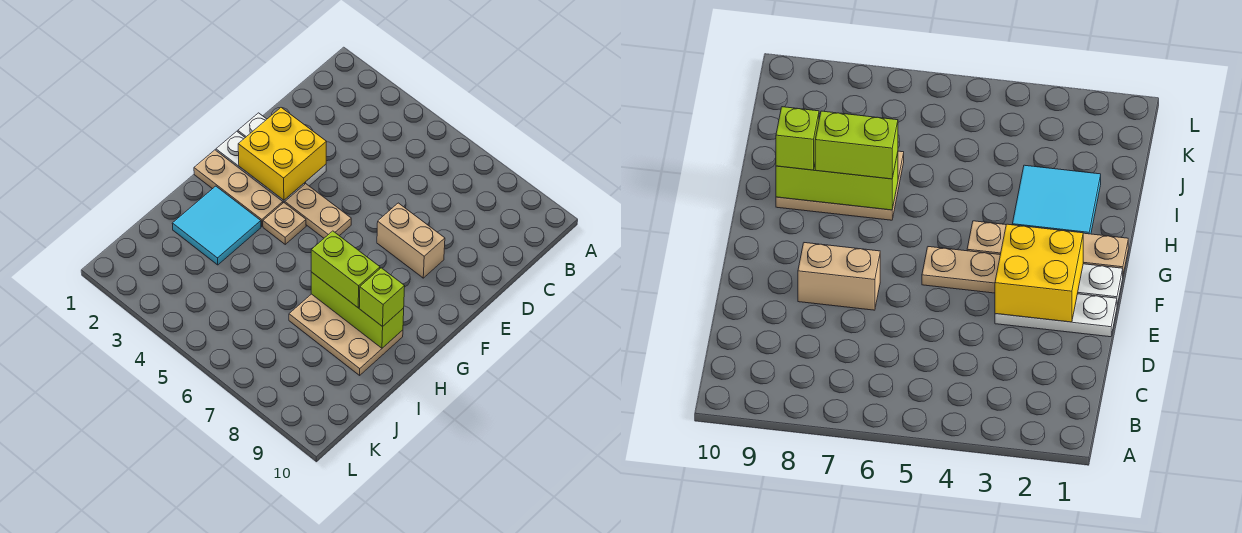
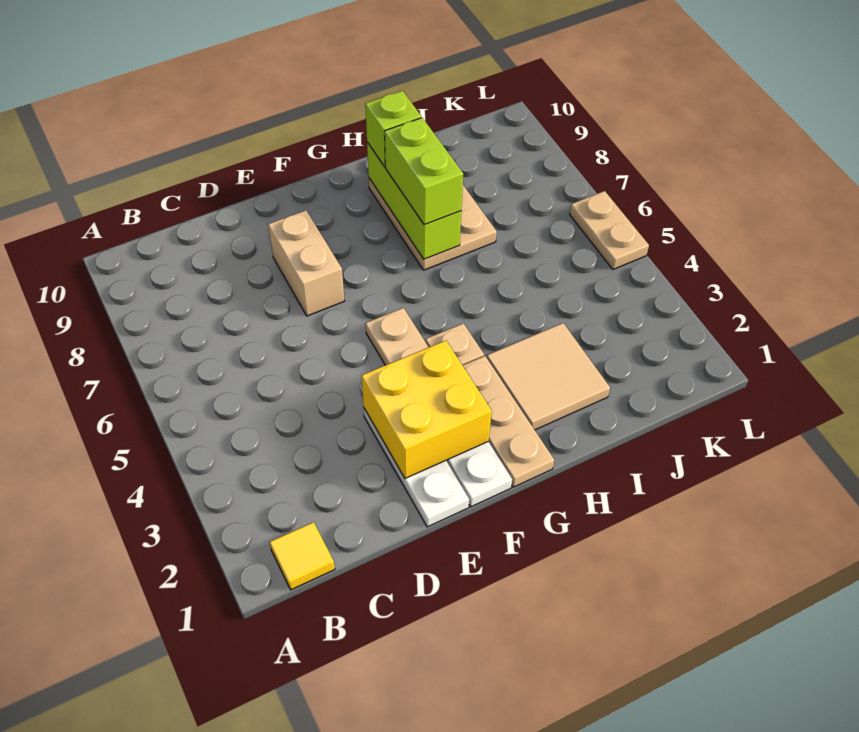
none -> yellow tile B1 level 1
cyan tile H2:I3 level 1 -> tan tile H2:I3 level 1
none -> tan plate L5:L6 level 1

